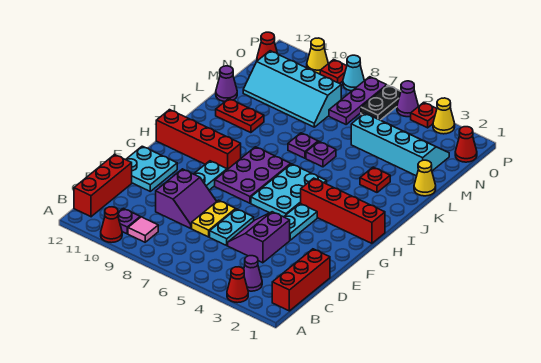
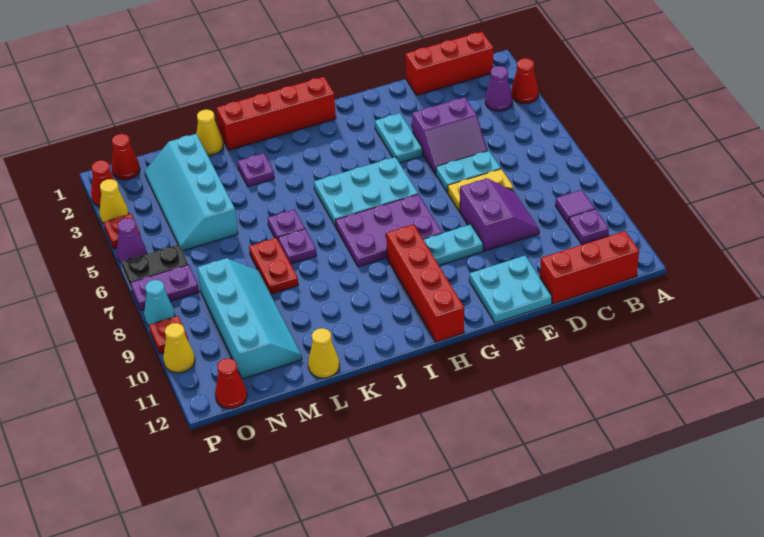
red cone A10 level 1 -> red cone P2 level 1
pink tile B9 level 1 -> purple tile B9 level 1
purple slope D8:E9 level 1 top 9 -> purple slope D8:E9 level 1 top E
cyan plate F4:G4 level 1 -> cyan plate F3:F4 level 1
red brick H1:H4 level 1 -> red brick H1:K1 level 1
red plate K3 level 1 -> purple plate K3 level 1
red plate K10:K11 level 1 -> red plate L7:L8 level 1
purple cone L12 level 1 -> yellow cone L12 level 1
purple plate N7:P7 level 1 -> purple plate O7:P7 level 1

